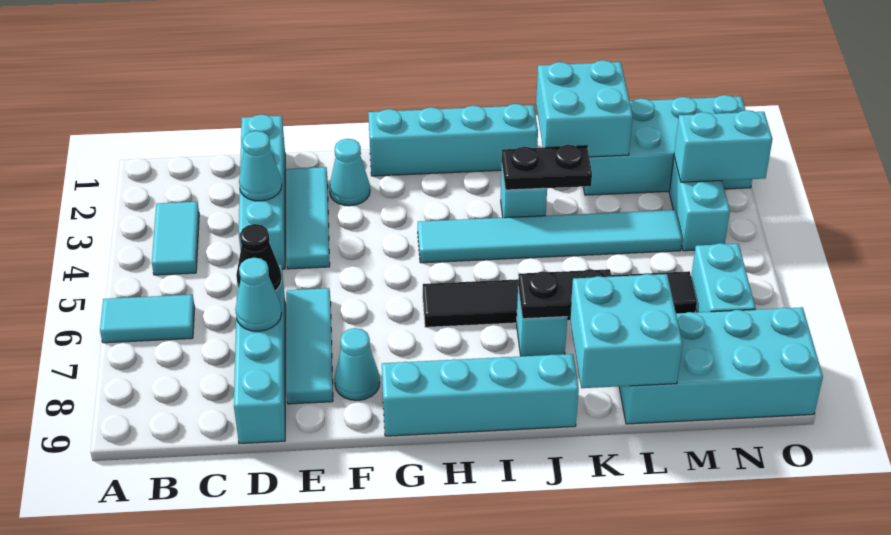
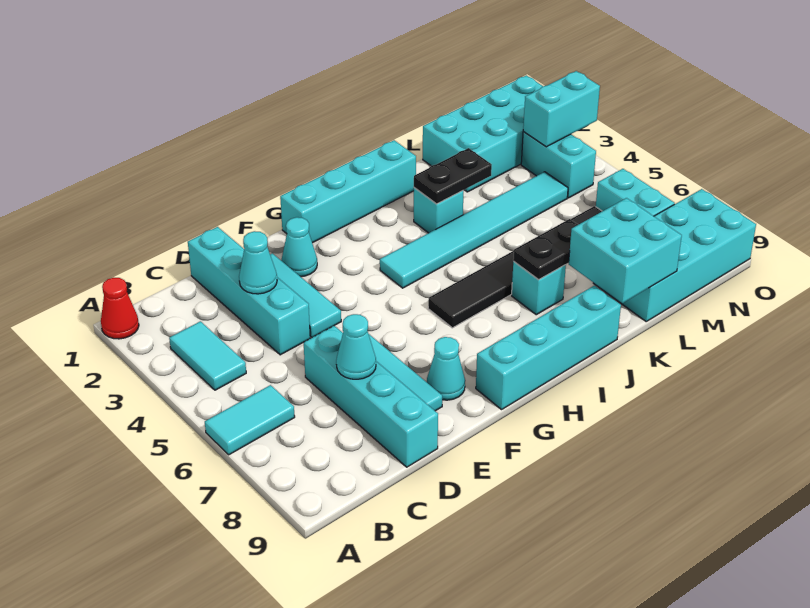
none -> red cone A1 level 1
black cone D6 level 2 -> none
cyan brick K1:L2 level 2 -> none

